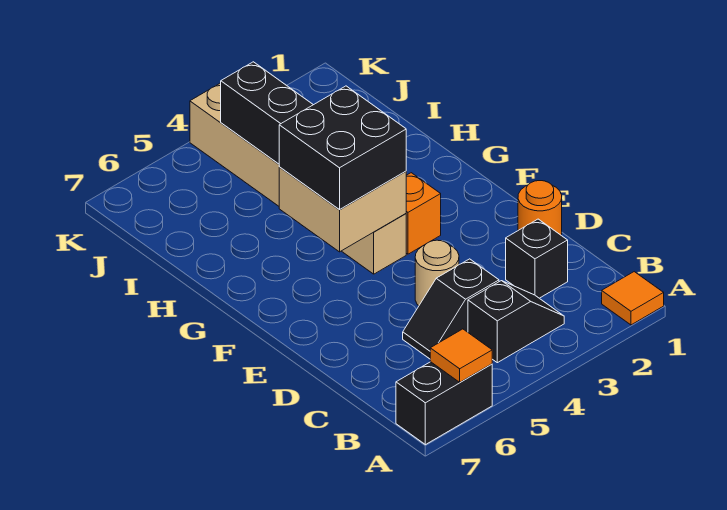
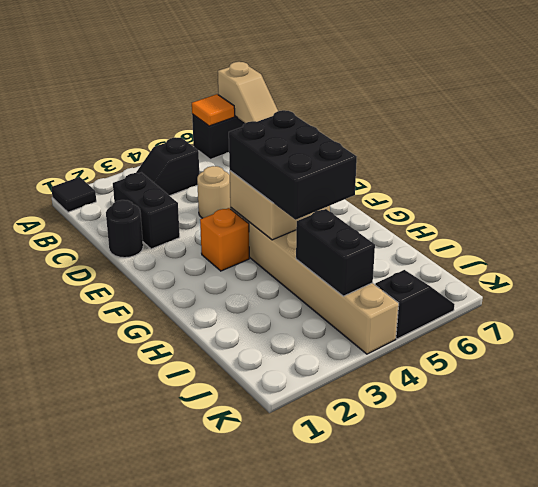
orange tile A1 level 1 -> black tile A1 level 1
none -> tan slope A7:B7 level 2 top A
black brick C2 level 1 -> black brick C2:D2 level 1
black slope C4:C5 level 1 top 4 -> black slope K5:K6 level 1 top 5
orange round brick D1 level 1 -> black round brick D1 level 1
black brick F4:G5 level 3 -> black brick F4:H5 level 3

